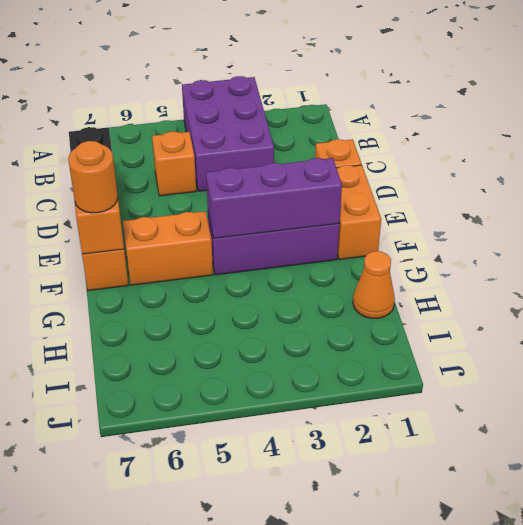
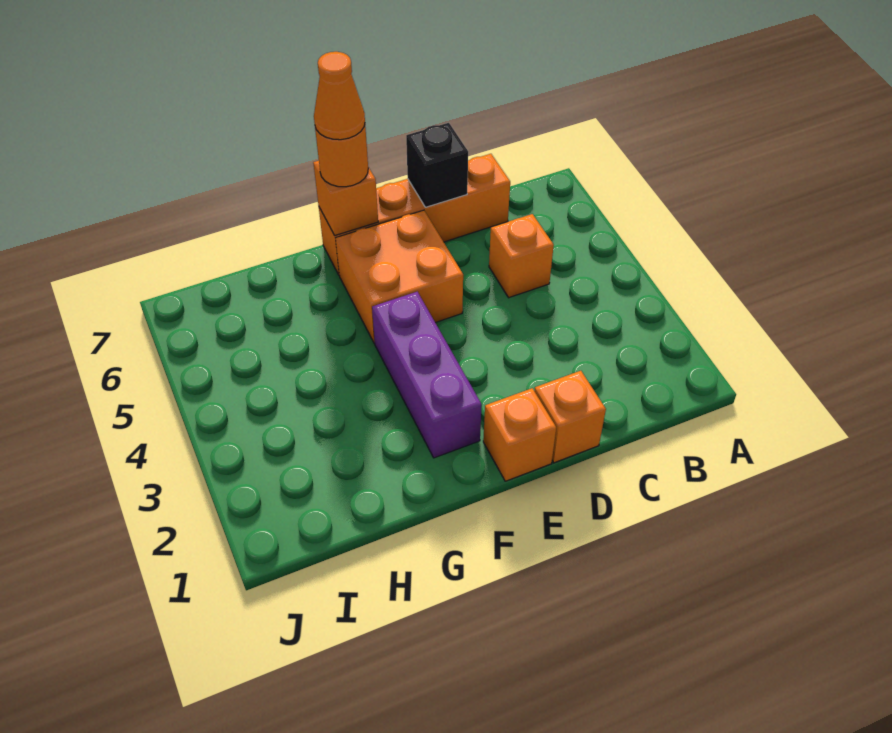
purple brick A3:C4 level 1 -> none
orange brick E1:F1 level 1 -> orange brick E1 level 1
purple brick F2:F4 level 2 -> none
orange brick F5:F6 level 1 -> orange brick E5:F6 level 1
orange cone H1 level 1 -> orange cone F7 level 4

